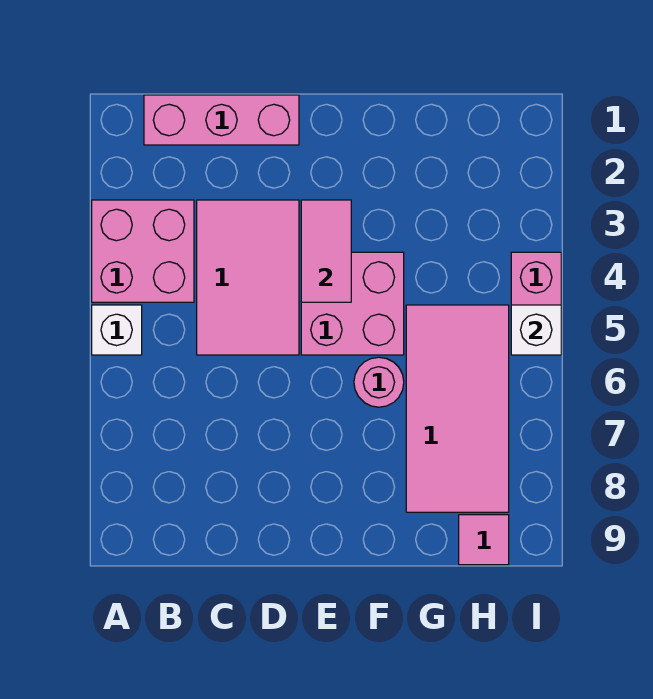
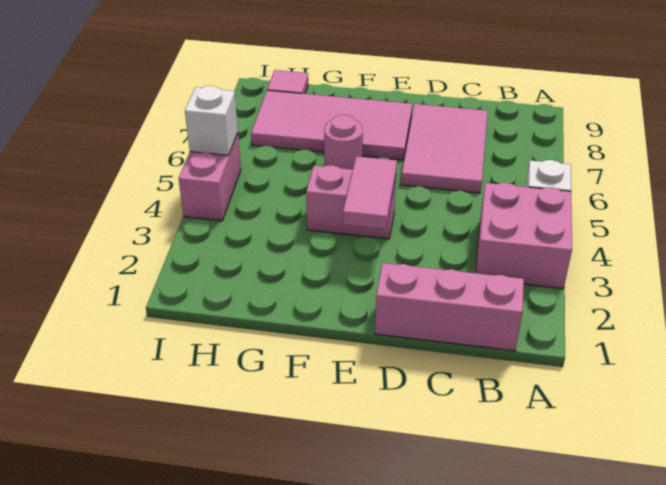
pink tile C3:D5 level 1 -> pink tile C6:D8 level 1
pink brick E4:F5 level 1 -> pink brick E4:F4 level 1
pink tile G5:H8 level 1 -> pink tile E7:H8 level 1

